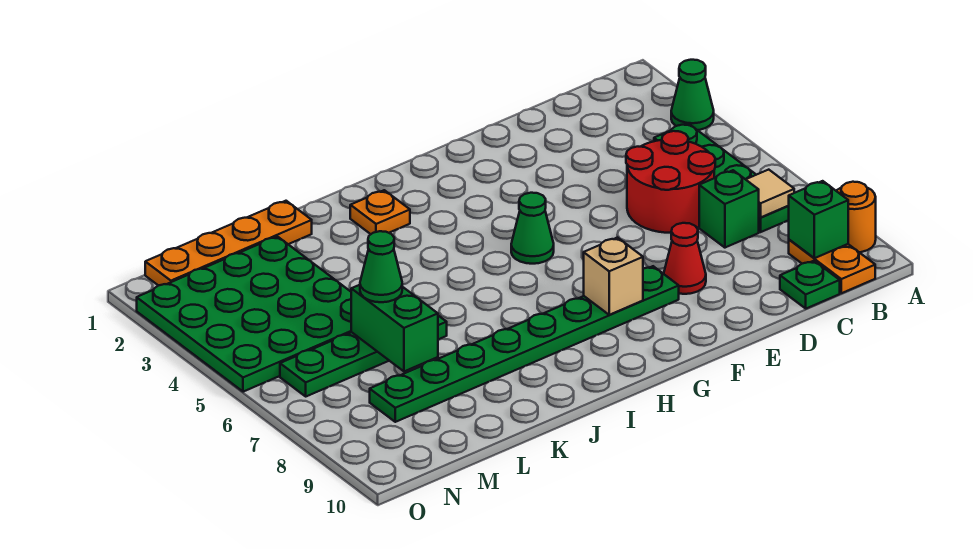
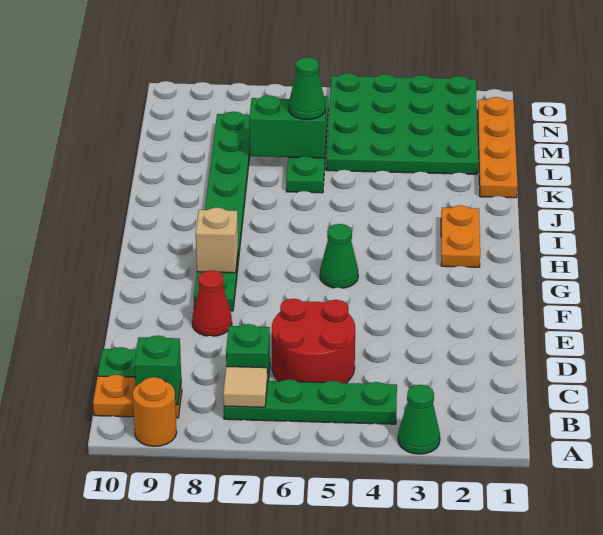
orange plate I2 level 1 -> orange plate H2:I2 level 1

